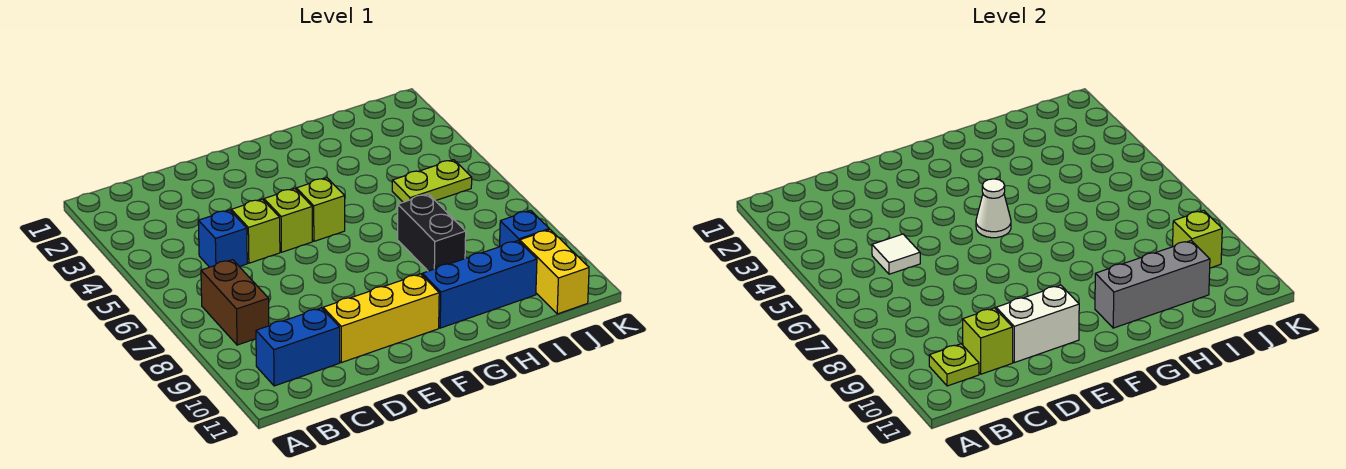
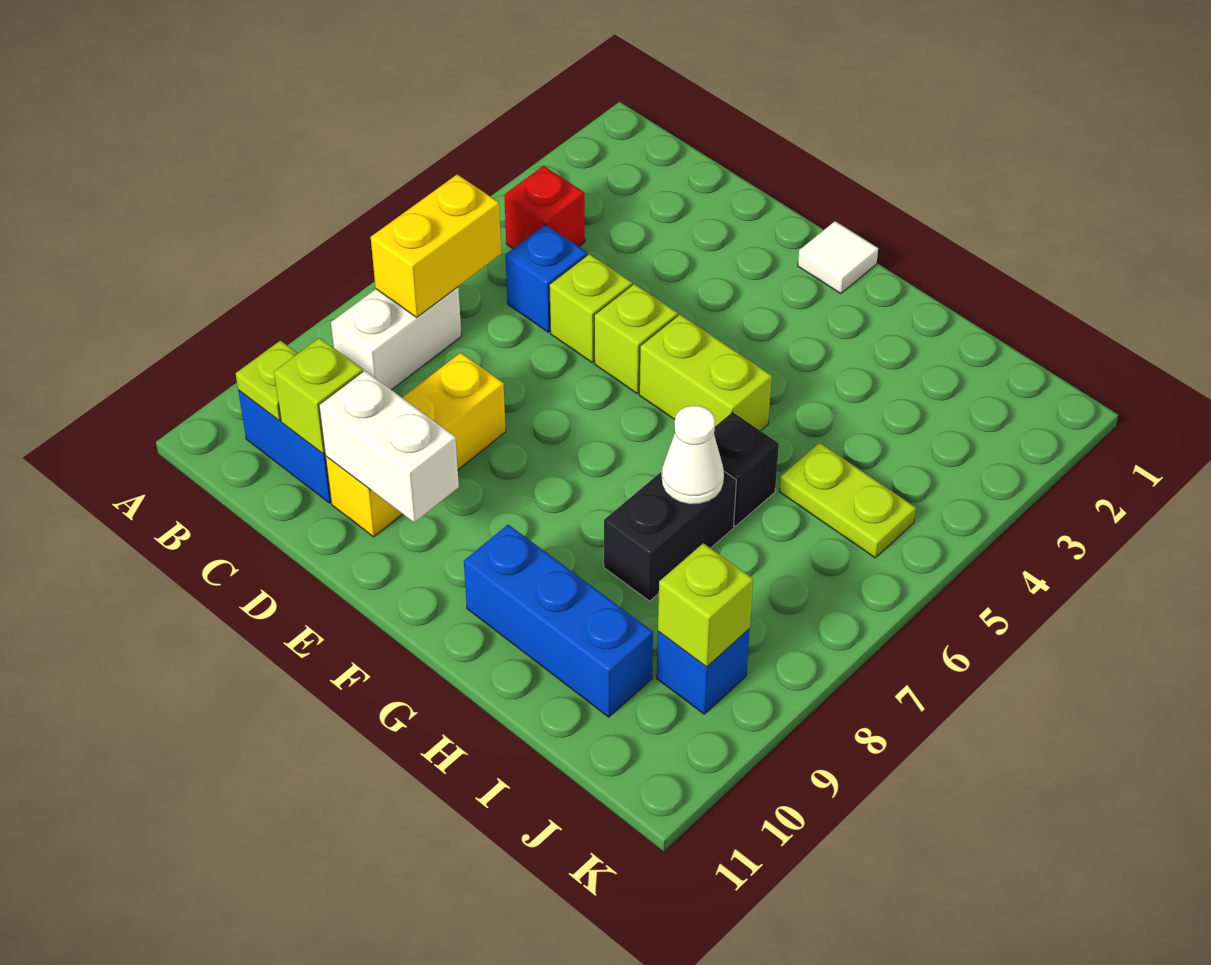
none -> red brick B4 level 1
brown brick B7:B8 level 1 -> white brick B7:B8 level 1
white tile C5 level 2 -> white tile F1 level 1
yellow brick D10:F10 level 1 -> yellow brick D8:D10 level 1
lime brick F5 level 1 -> lime brick F5:G5 level 1
white cone F5 level 2 -> white cone H7 level 2
grey brick G10:I10 level 2 -> none
none -> black brick H6 level 1
yellow brick J10:J11 level 1 -> yellow brick B6:B7 level 2

